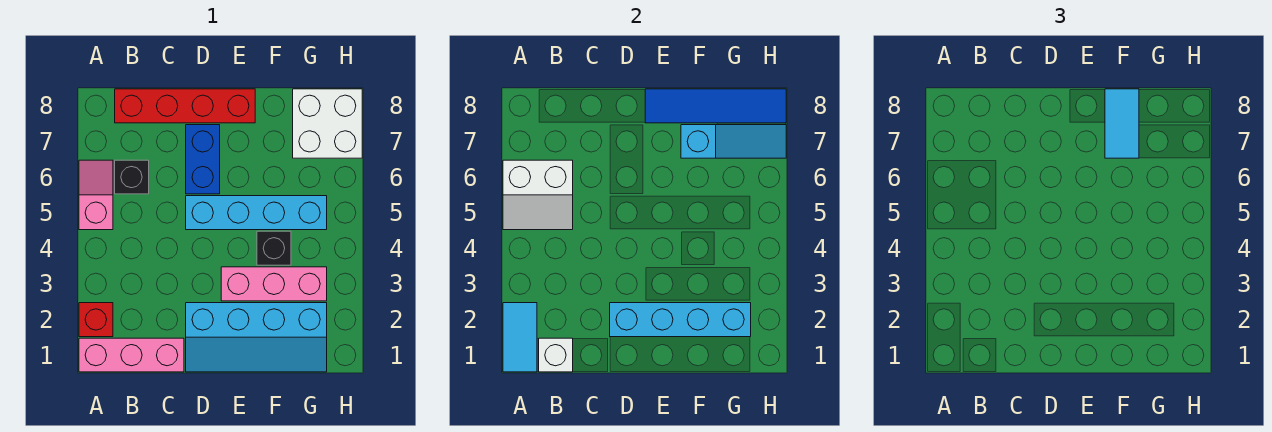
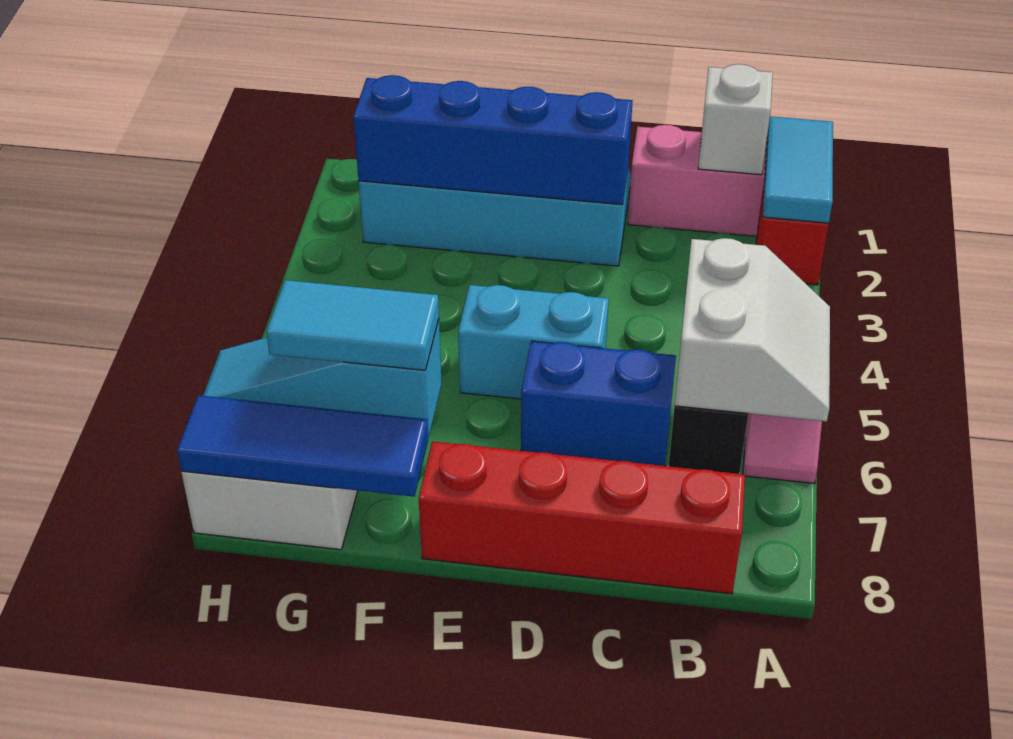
white slope A5:B6 level 2 top 6 -> white slope A5:B6 level 2 top B
cyan brick D2:G2 level 2 -> blue brick D2:G2 level 2
cyan brick D5:G5 level 1 -> cyan brick D5:E5 level 1
blue brick D6:D7 level 1 -> blue brick C6:D6 level 1
pink brick E3:G3 level 1 -> none
blue tile E8:H8 level 2 -> blue tile F8:H8 level 2
black brick F4 level 1 -> none
cyan tile F7:F8 level 3 -> cyan tile F7:G7 level 3

